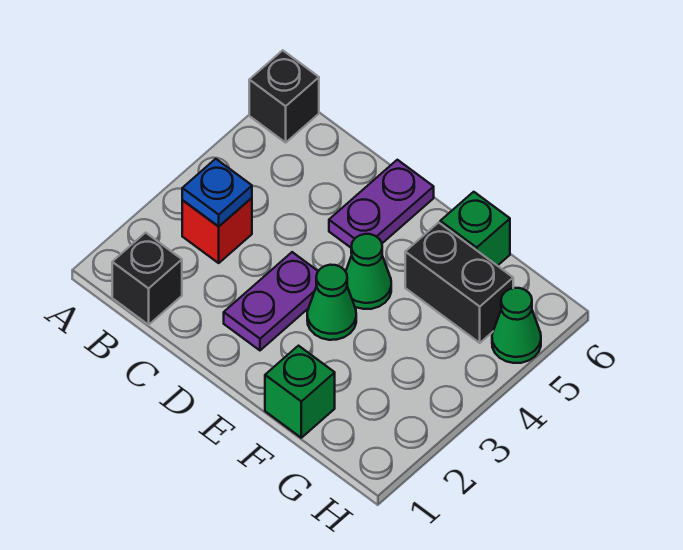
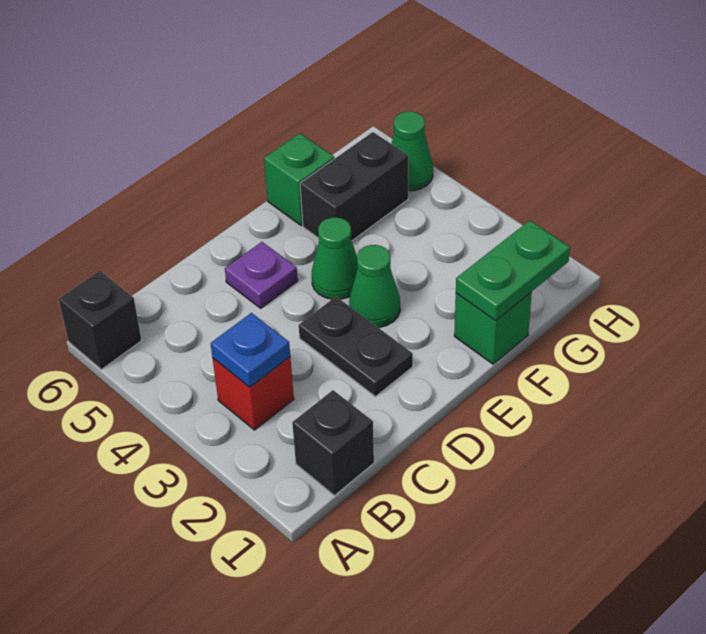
purple plate D2:D3 level 1 -> black plate D2:D3 level 1
purple plate D5:D6 level 1 -> purple plate D5 level 1
none -> green plate F1:G1 level 2

